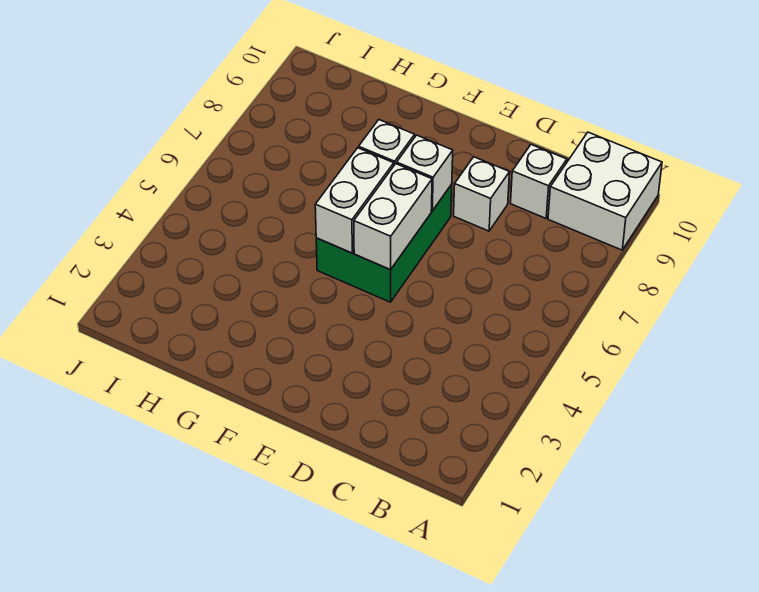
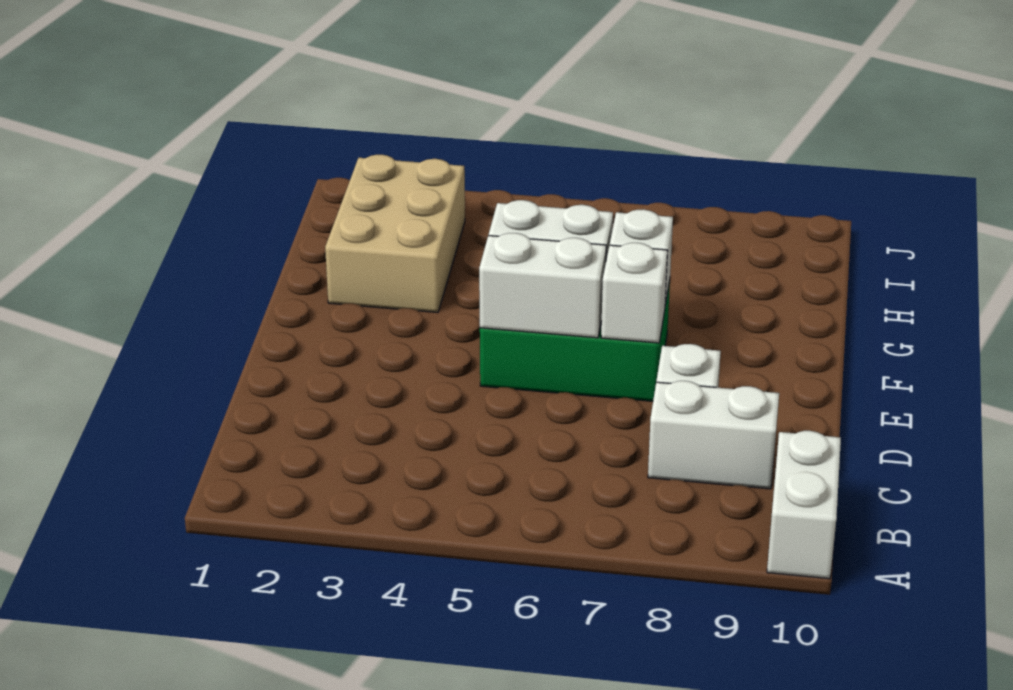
white brick A9:B10 level 1 -> white brick A10:B10 level 1
white brick C9 level 1 -> white brick C8:C9 level 1
none -> tan brick G2:I3 level 1

